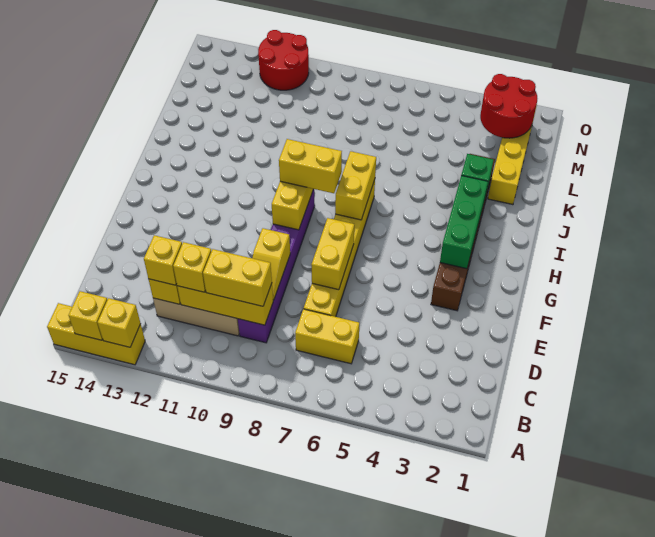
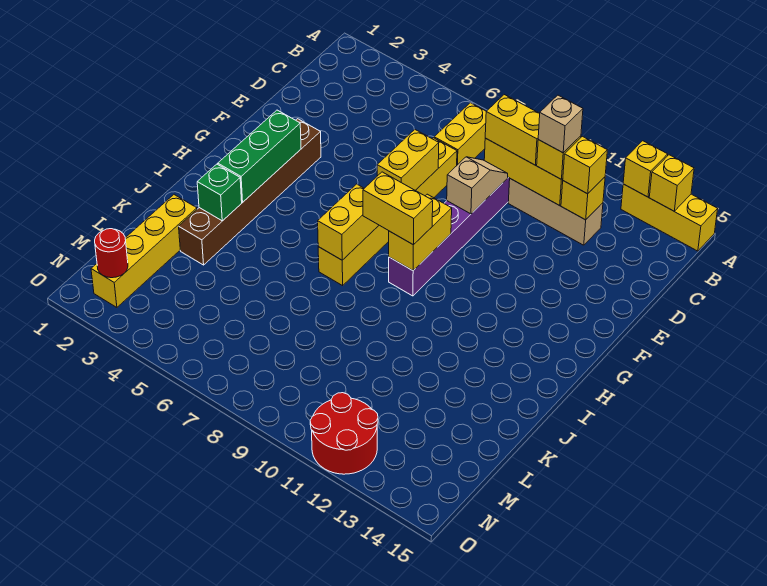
yellow brick C6:C7 level 1 -> yellow brick B7:C7 level 1
none -> tan brick C11 level 4
yellow slope D9:E9 level 2 top E -> tan slope D9:E9 level 2 top E
red round brick M2:N3 level 2 -> red round brick N2 level 2

